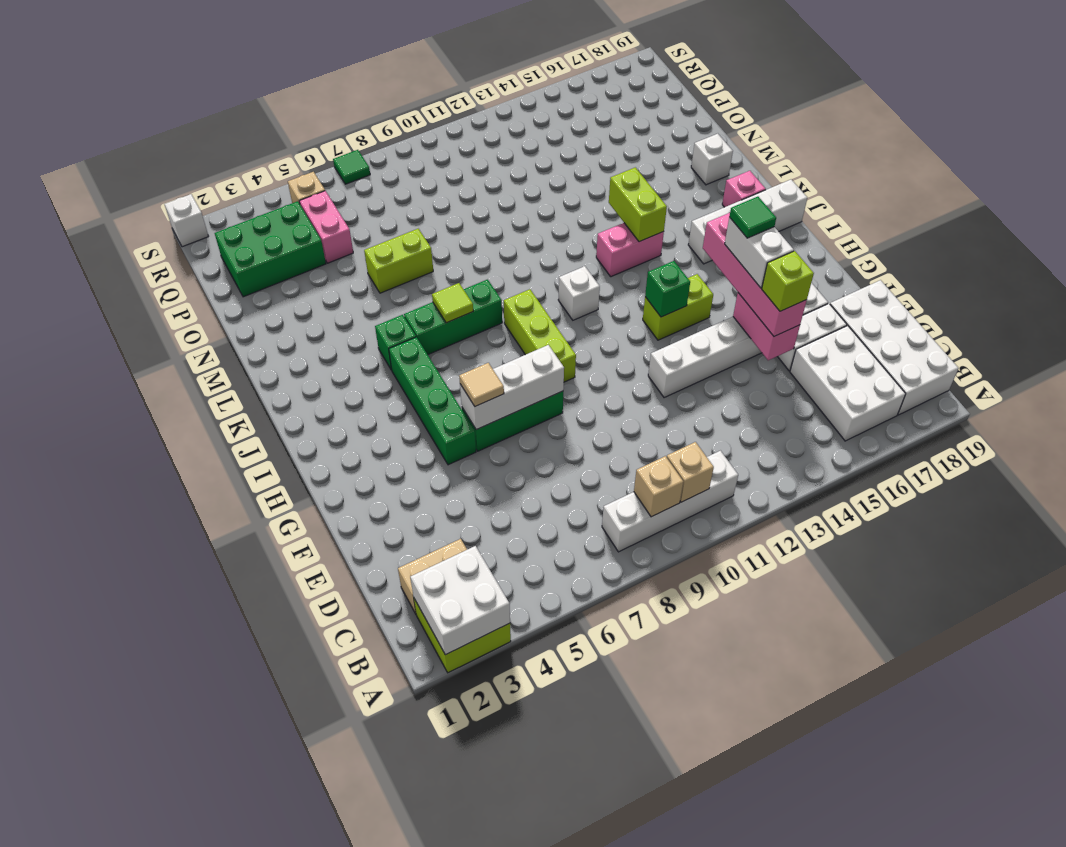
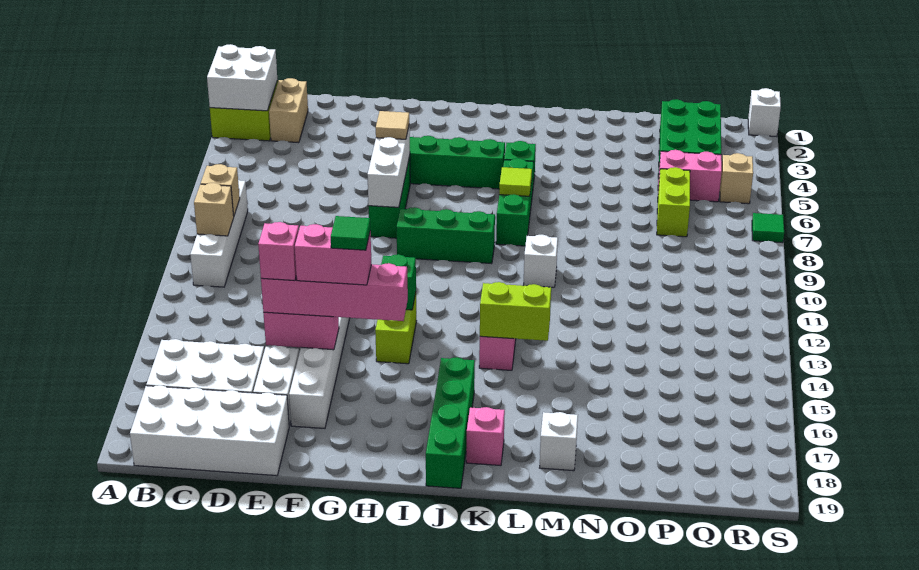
lime brick E15 level 4 -> pink brick E15 level 4
white brick F15:G15 level 4 -> pink brick F15:G15 level 4
lime brick H9:J9 level 1 -> green brick H9:J9 level 1
white brick J11 level 1 -> white brick L10 level 1
white brick J16:J19 level 1 -> green brick J16:J19 level 1
lime brick N6:N7 level 1 -> lime brick P6:P7 level 1

